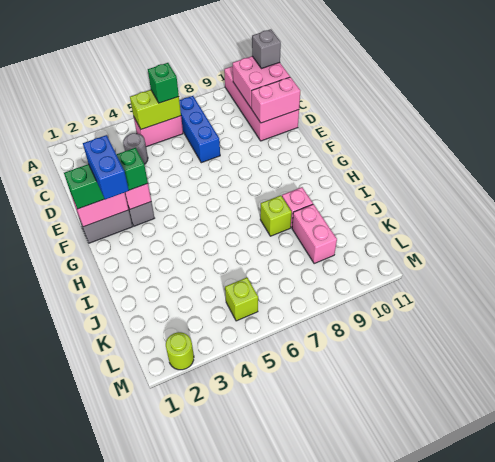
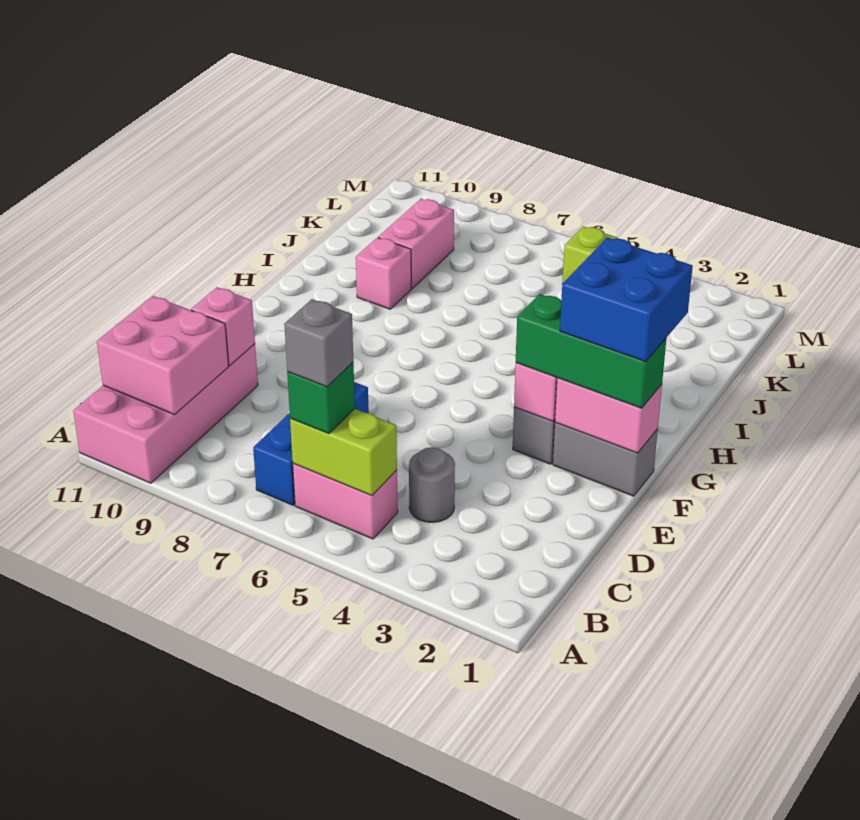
grey brick B11 level 3 -> grey brick B6 level 4
pink brick D10:D11 level 2 -> pink brick D10 level 2
blue brick F2:G2 level 4 -> blue brick F1:G2 level 4
lime brick I8 level 1 -> none
lime round brick M2 level 1 -> none

